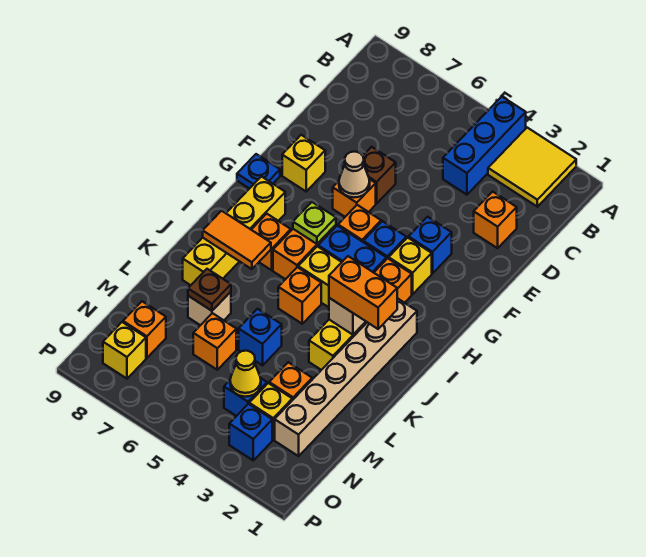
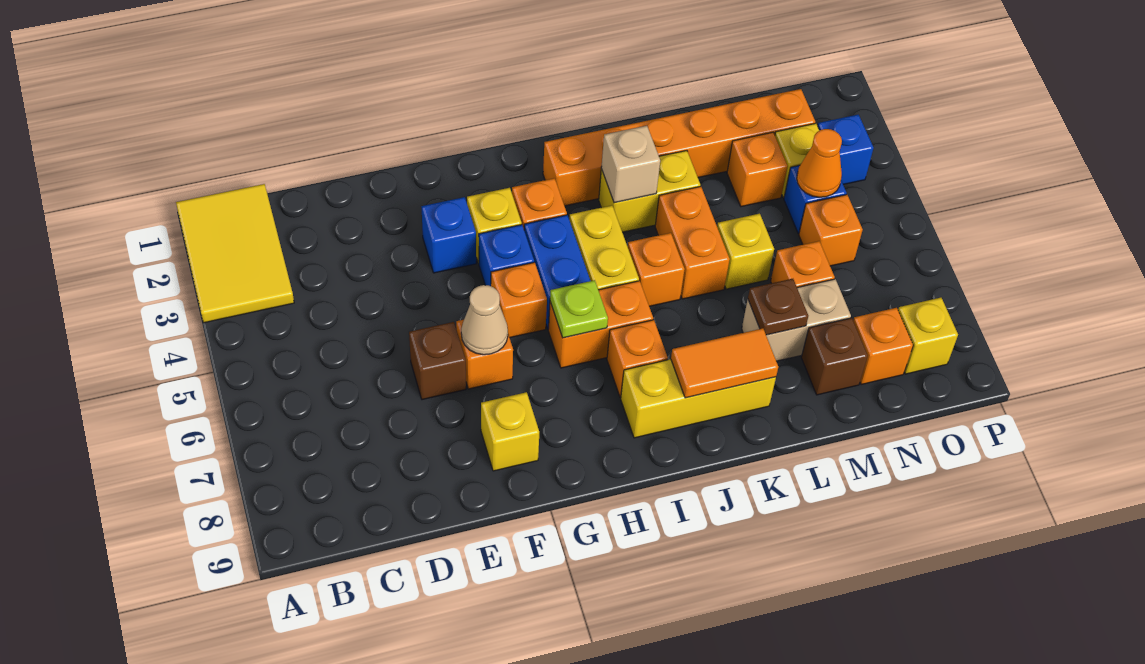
yellow tile A2:B3 level 1 -> yellow tile A1:B3 level 1
blue brick A4:C4 level 1 -> none
orange brick D2 level 1 -> orange brick N5 level 1
blue plate G9 level 1 -> none
yellow brick H8:K8 level 1 -> yellow brick I8:K8 level 1
tan brick I2:N2 level 1 -> orange brick I2:N2 level 1
orange brick J2:J3 level 3 -> orange brick K4:K5 level 1
orange tile J7:J8 level 2 -> orange tile J8:K8 level 2
blue brick L5 level 1 -> yellow brick L5 level 1
tan brick L7 level 1 -> tan brick L7:M7 level 1
none -> brown brick M8 level 1
yellow cone N4 level 2 -> orange cone N4 level 2

